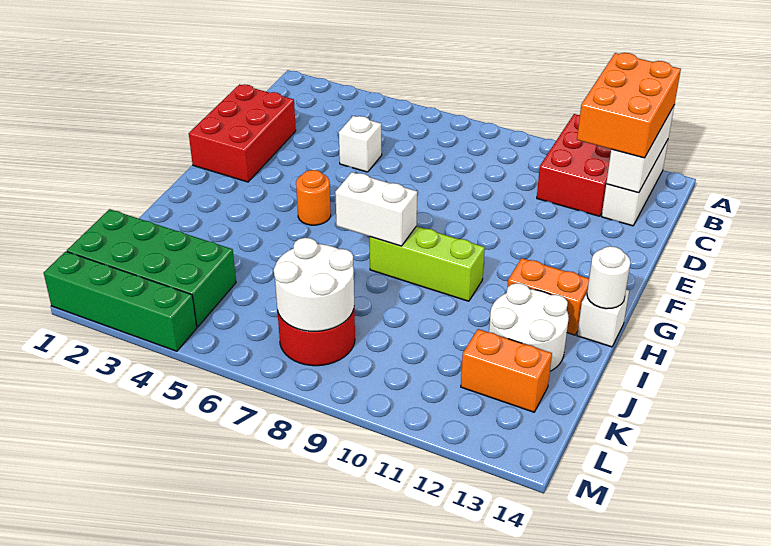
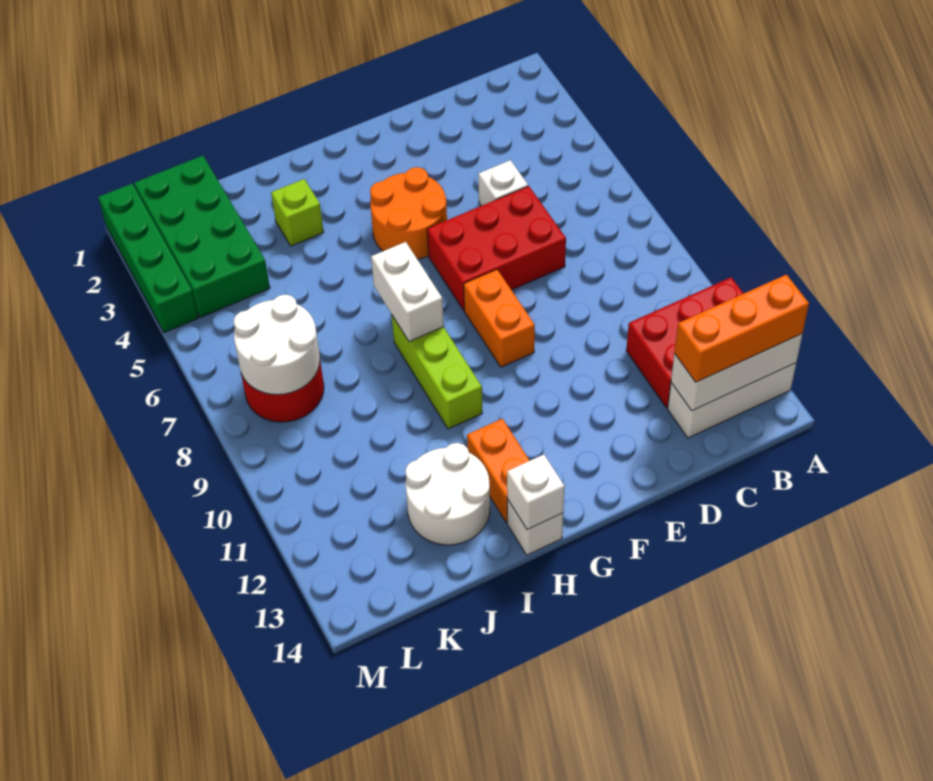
orange brick A12:C13 level 3 -> orange brick A13:C13 level 3
red brick D1:F2 level 1 -> red brick D6:F7 level 1
orange round brick G5 level 1 -> orange round brick F4:G5 level 1
white round brick H14 level 2 -> white brick H14 level 2
none -> lime brick I3 level 1
orange brick K12:K13 level 1 -> orange brick F8:F9 level 1

